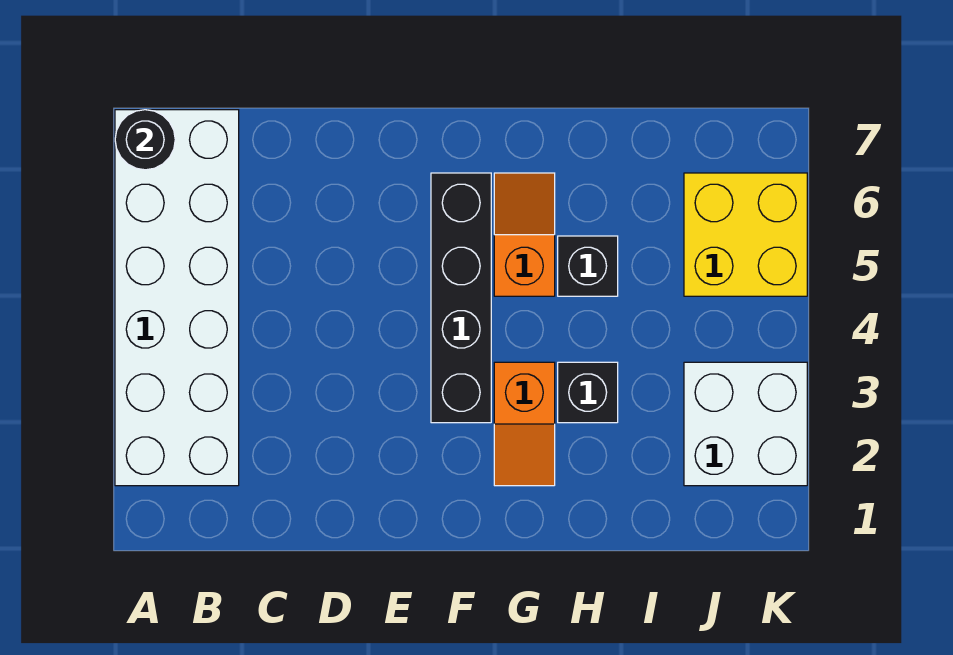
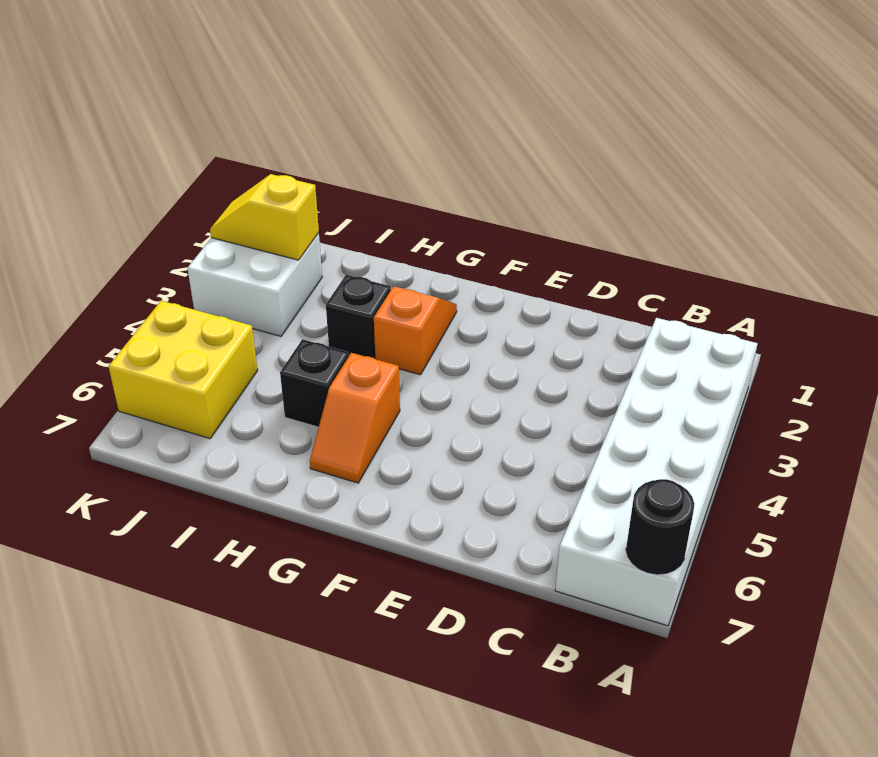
black brick F3:F6 level 1 -> none
none -> yellow slope J2:K2 level 2 top J

